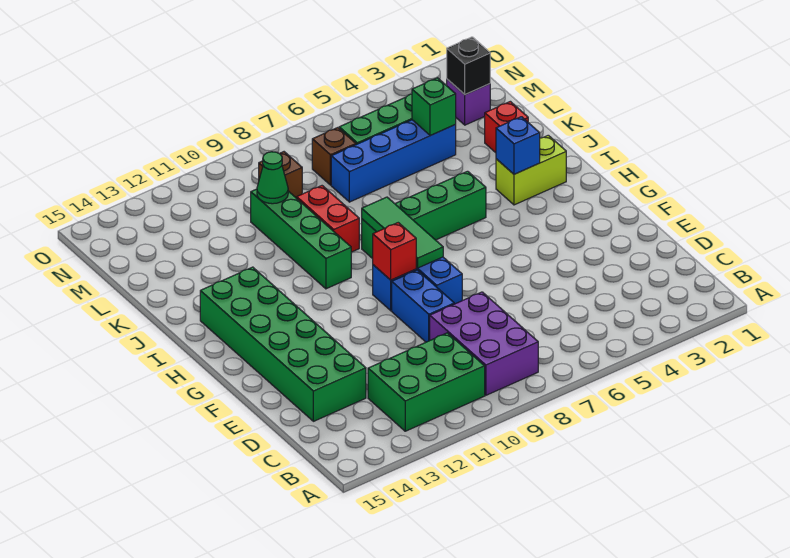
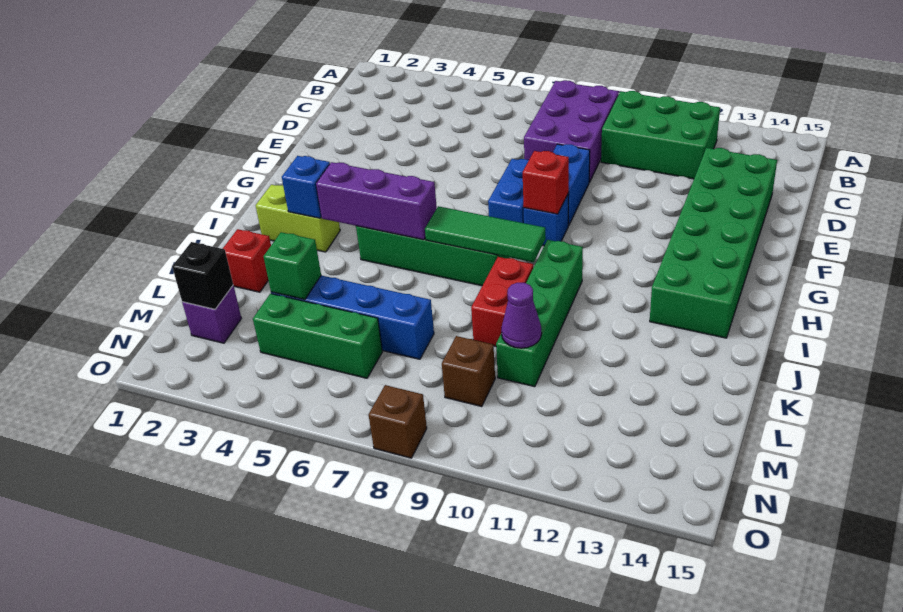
green tile G8:I8 level 2 -> green tile I7:I9 level 2
none -> purple brick I4:I6 level 2
green cone L10 level 2 -> purple cone L10 level 2
brown brick M7 level 1 -> brown brick O8 level 1

